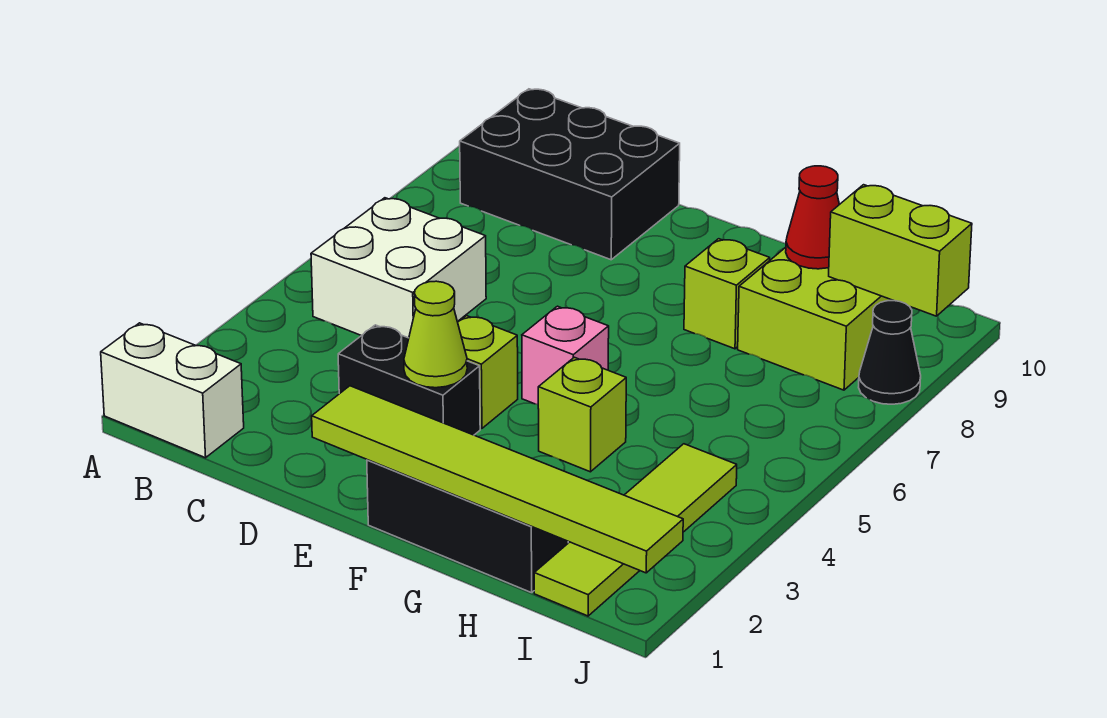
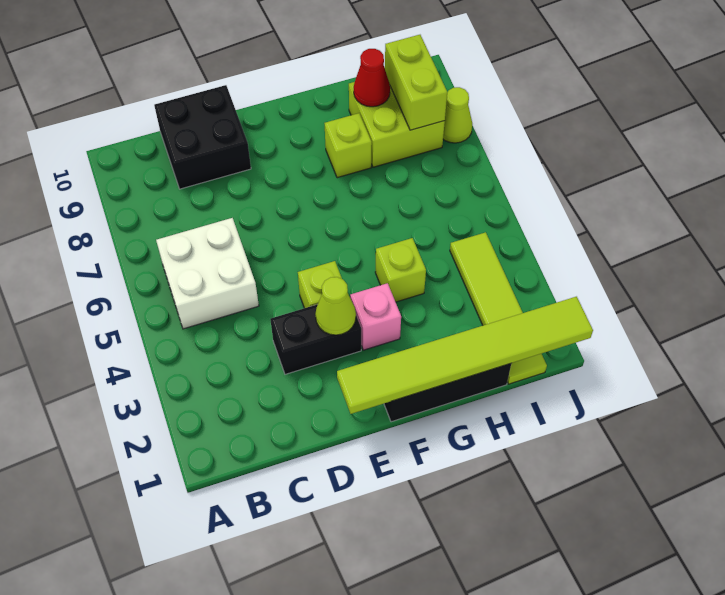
white brick A1:B1 level 1 -> none
black brick B9:D10 level 1 -> black brick C9:D10 level 1
pink brick F5 level 1 -> pink brick F3 level 1
lime brick I9:J9 level 2 -> lime brick I8:I9 level 2
black cone J8 level 1 -> lime cone J8 level 1

